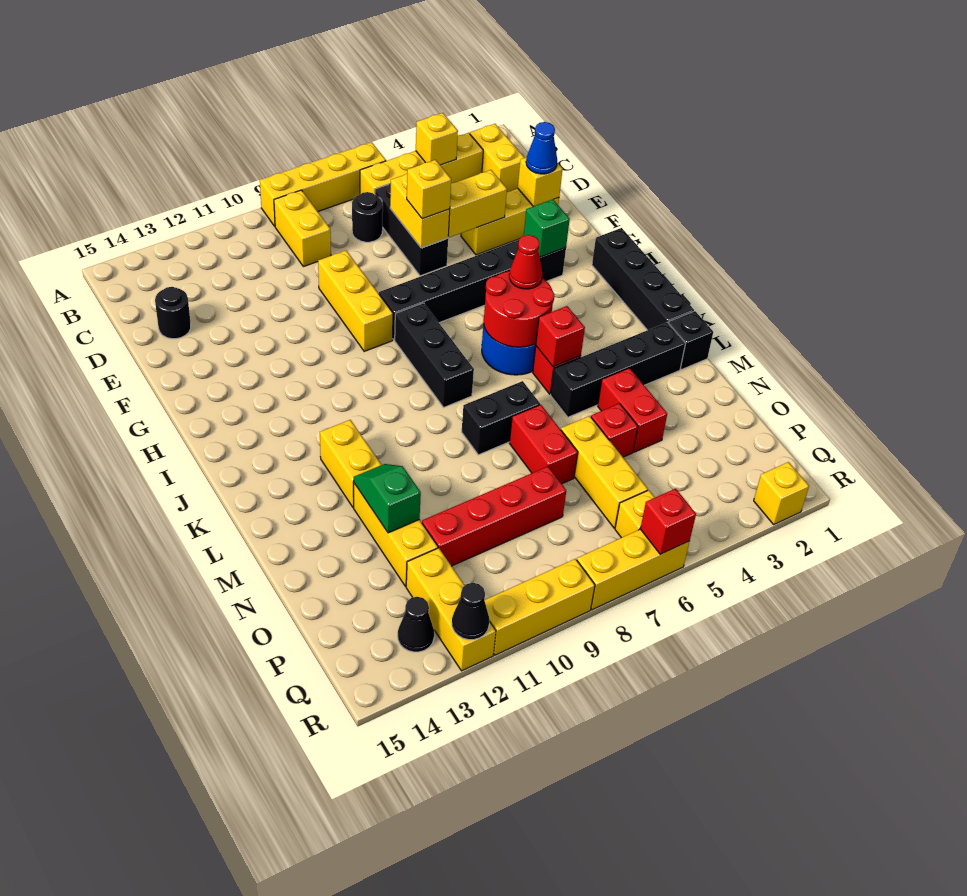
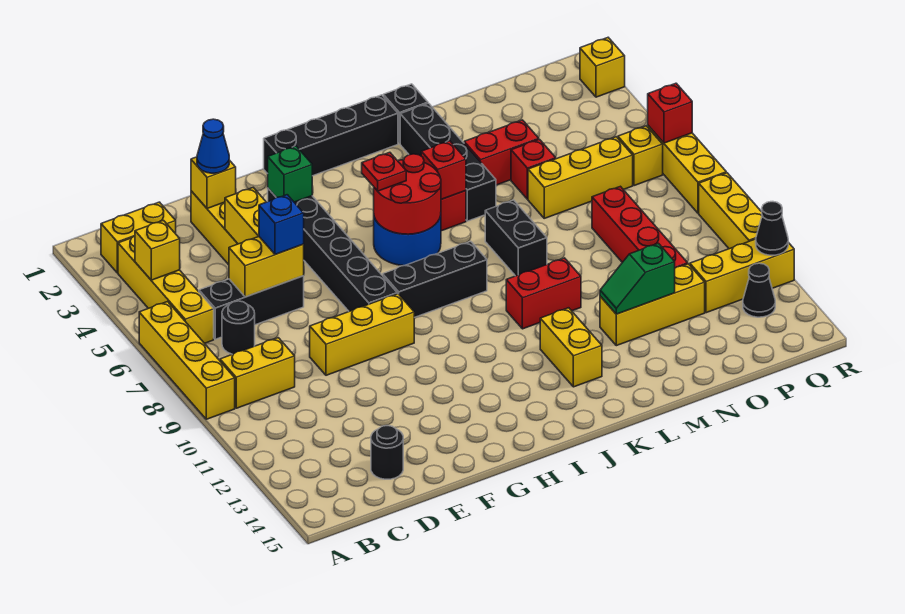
yellow brick E6 level 3 -> blue brick E6 level 3
red cone I5 level 3 -> red plate I5 level 3
yellow brick K12:L12 level 1 -> yellow brick K12:K13 level 1
red brick M7:N7 level 1 -> red brick K10:L10 level 1

